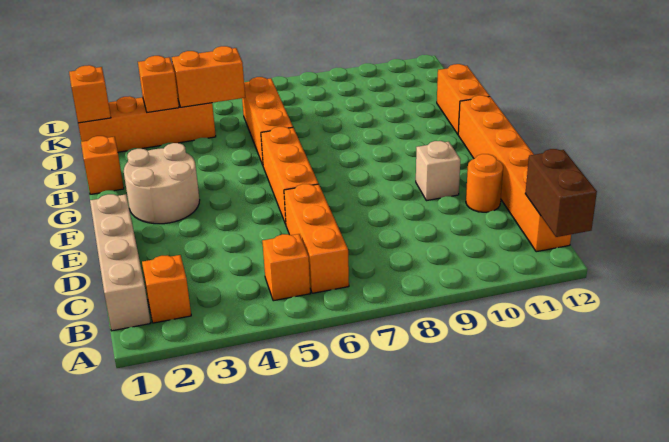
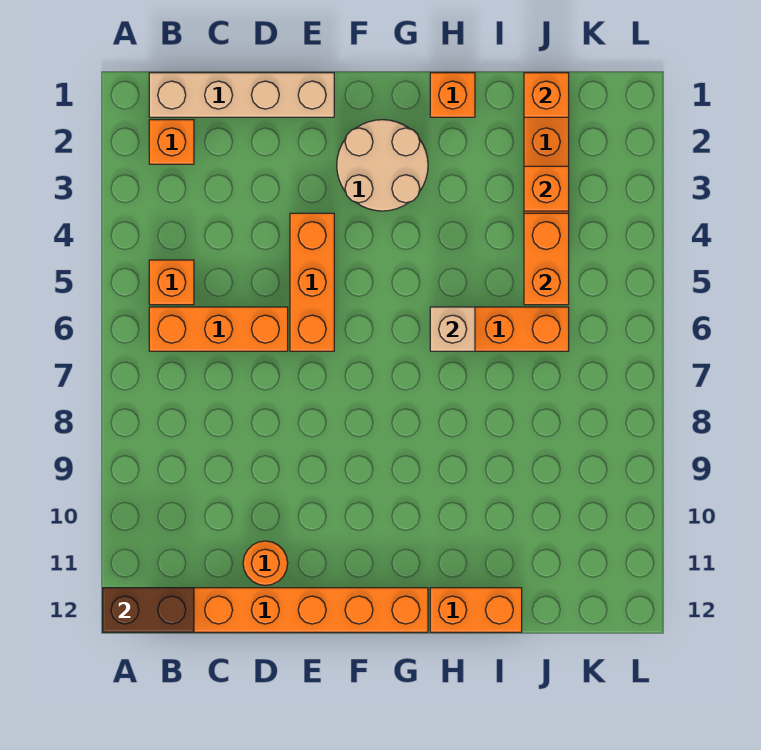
orange brick E6:G6 level 1 -> orange brick E4:E6 level 1
tan brick E10 level 1 -> tan brick H6 level 2

